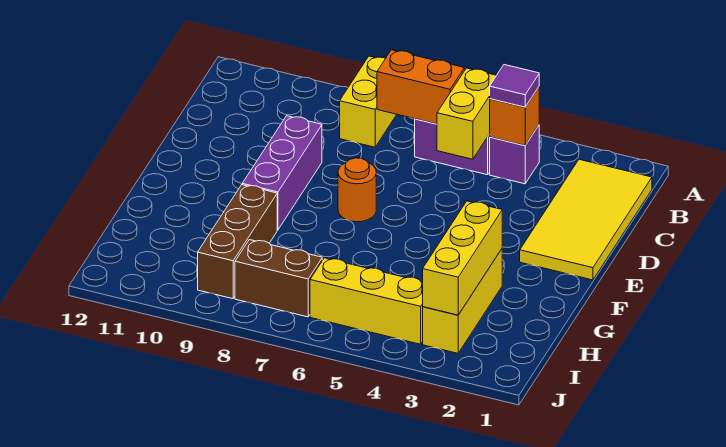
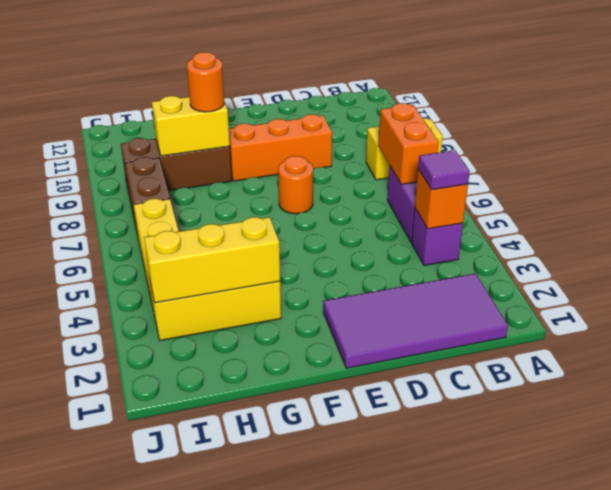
yellow tile B1:E2 level 1 -> purple tile B1:E2 level 1
yellow brick B5:C5 level 2 -> yellow brick G9:H9 level 2
purple brick D9:F9 level 1 -> orange brick D9:F9 level 1
none -> orange round brick G9 level 3

